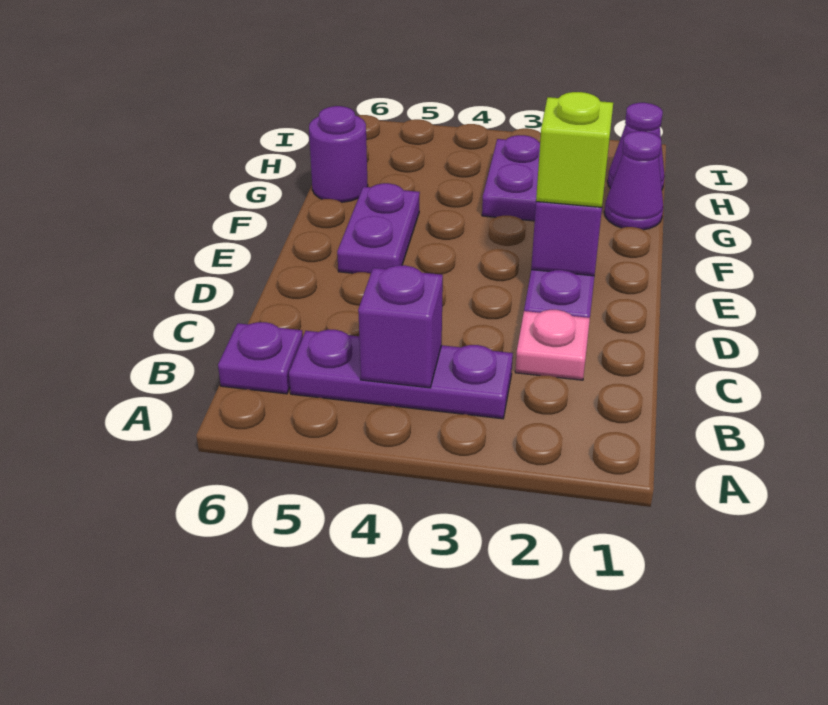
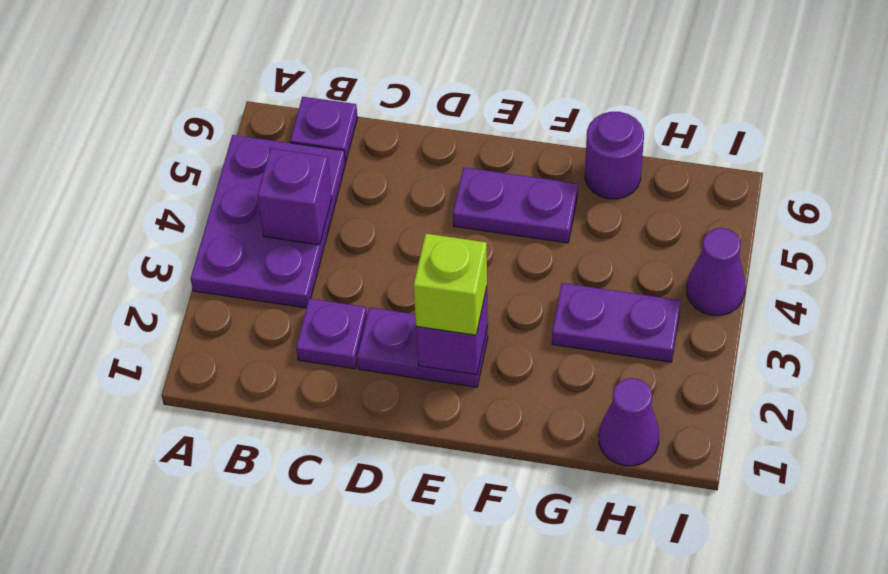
purple plate B3:B5 level 1 -> purple plate A3:B5 level 1
pink plate C2 level 1 -> purple plate C2 level 1
purple cone G1 level 1 -> purple cone I4 level 1

